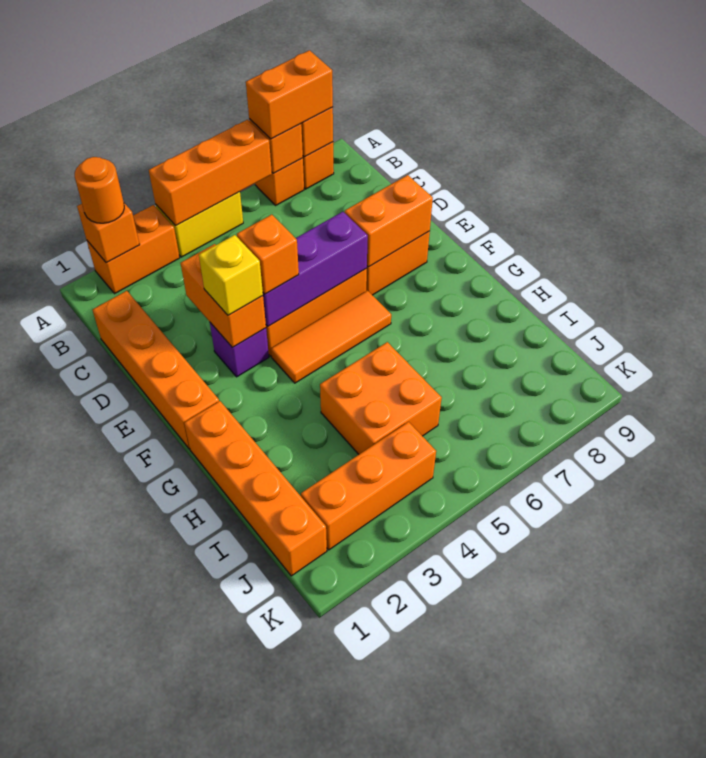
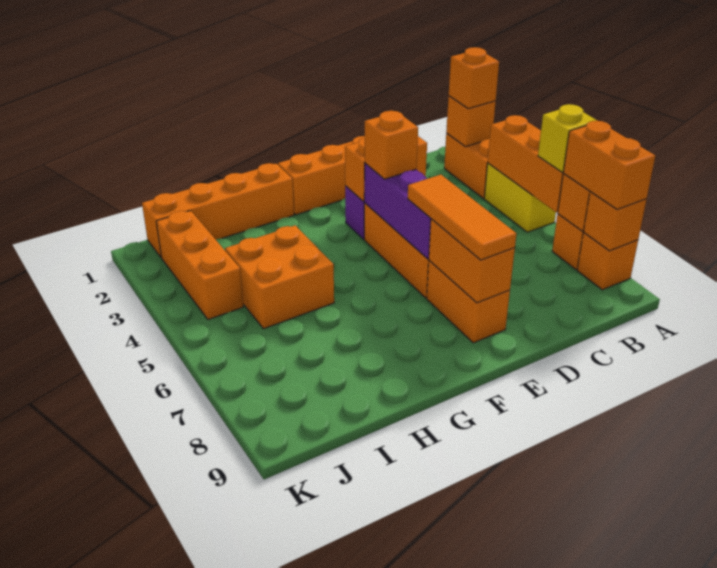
orange round brick A2 level 3 -> orange brick A2 level 3
yellow brick E3 level 3 -> yellow brick A6 level 3
orange tile F4:F6 level 1 -> orange tile E6:E8 level 3

